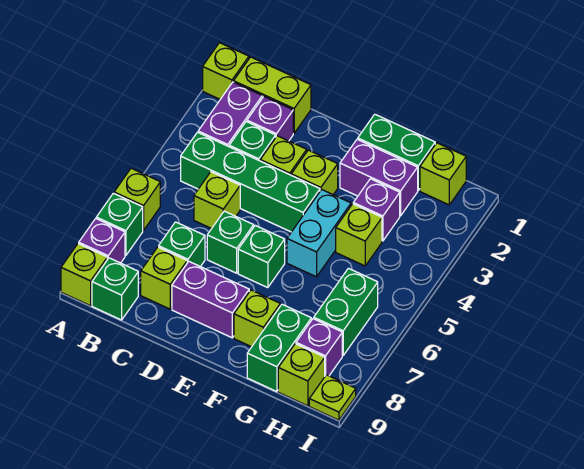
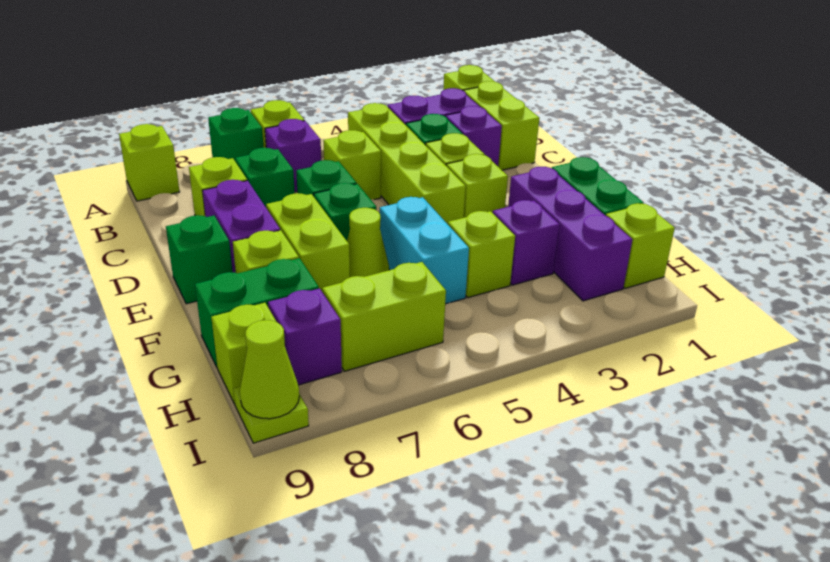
purple brick A8 level 1 -> purple brick B6 level 1
green brick B4:E4 level 1 -> lime brick B4:E4 level 1
green brick B9 level 1 -> green brick E9 level 1
none -> lime brick E7:F7 level 1
purple brick F2:G2 level 1 -> purple brick F2:H2 level 1
cyan brick F4:F5 level 1 -> cyan brick F5:G5 level 1
none -> lime cone F6 level 1
green brick H6:H7 level 1 -> lime brick H6:H7 level 1
none -> lime cone I9 level 2

